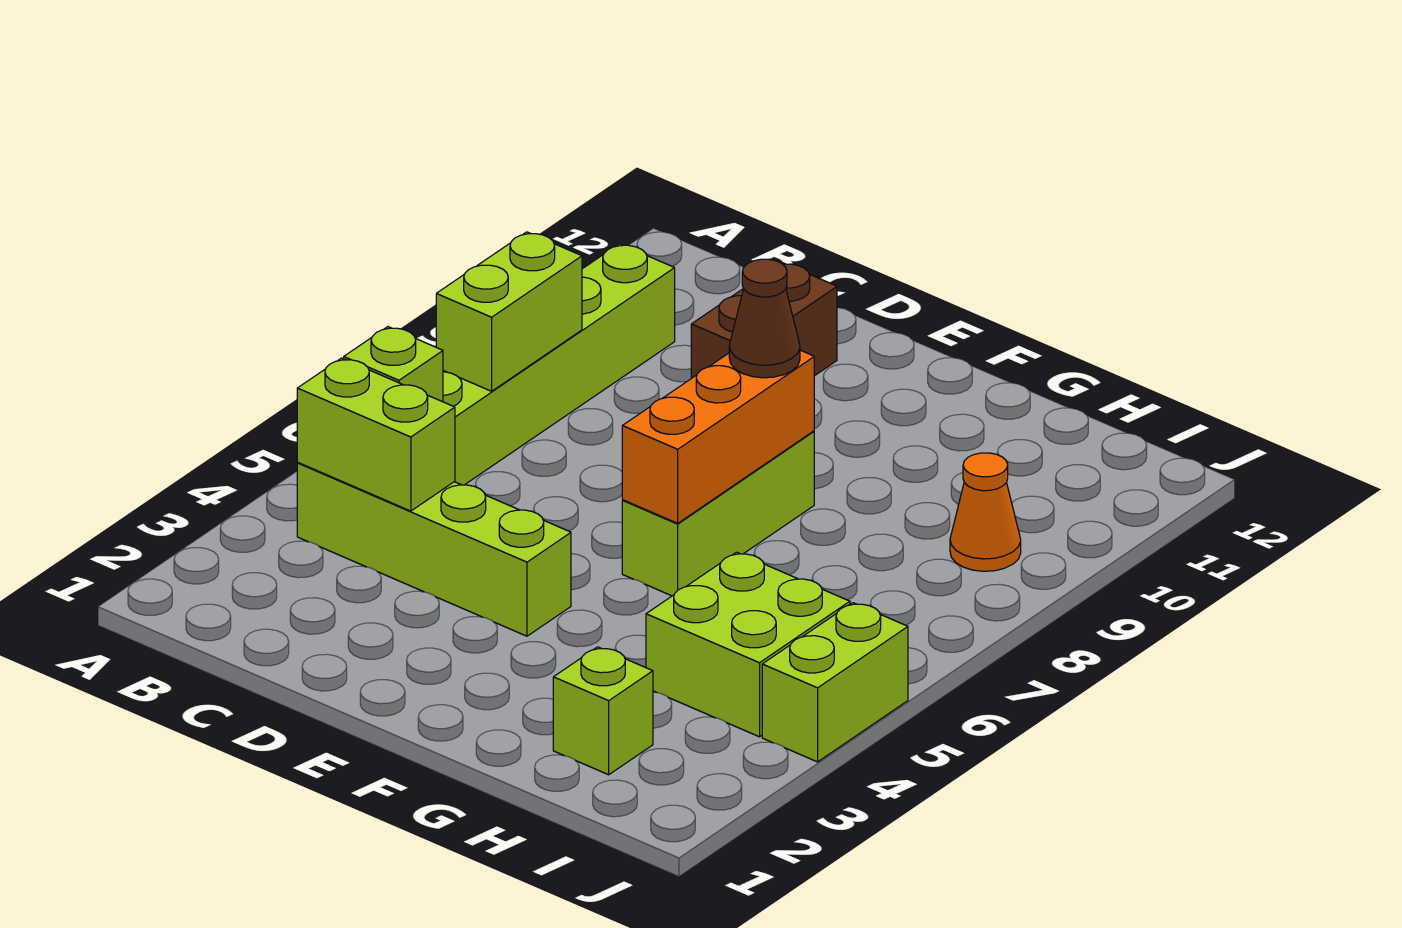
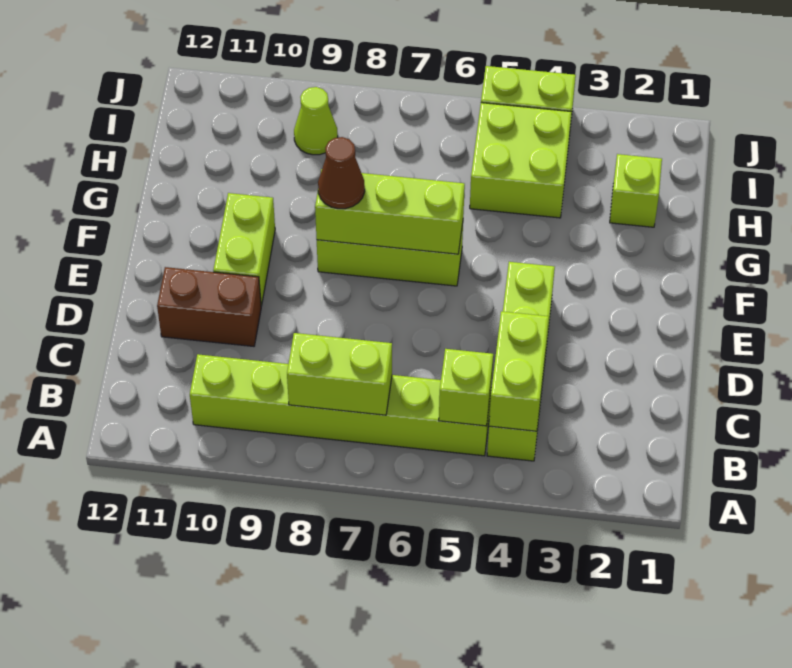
none -> lime brick E10:F10 level 1
orange brick F6:F8 level 2 -> lime brick F6:F8 level 2
orange cone I9 level 1 -> lime cone I9 level 1

